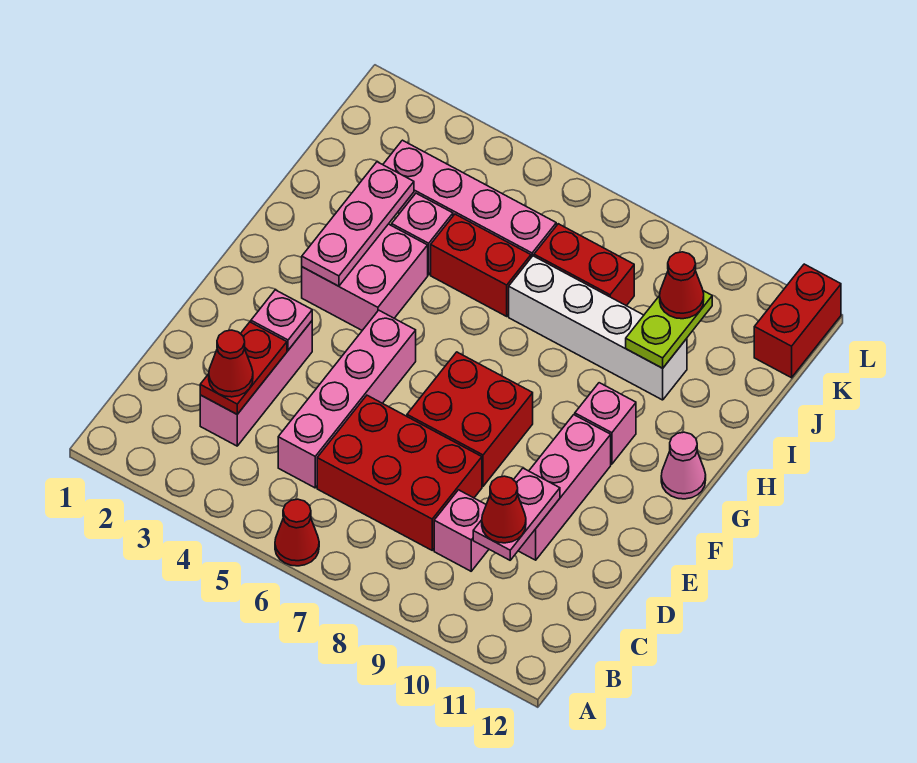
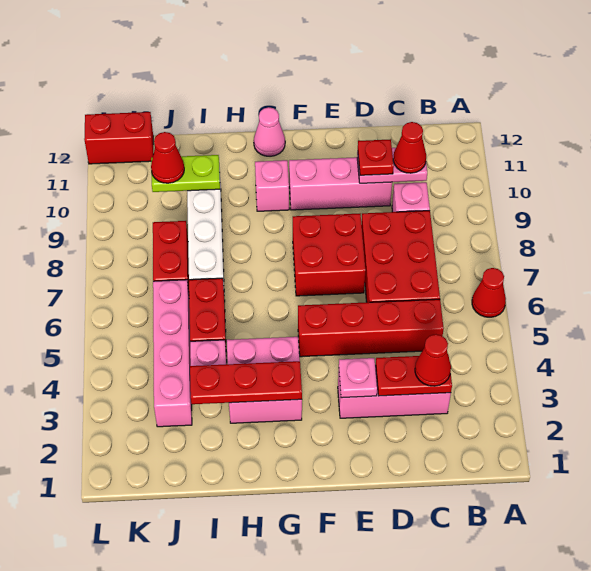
pink brick C5:F5 level 1 -> red brick C5:F5 level 1
none -> red plate D10 level 3
pink plate G3:I3 level 2 -> red plate G3:I3 level 2

